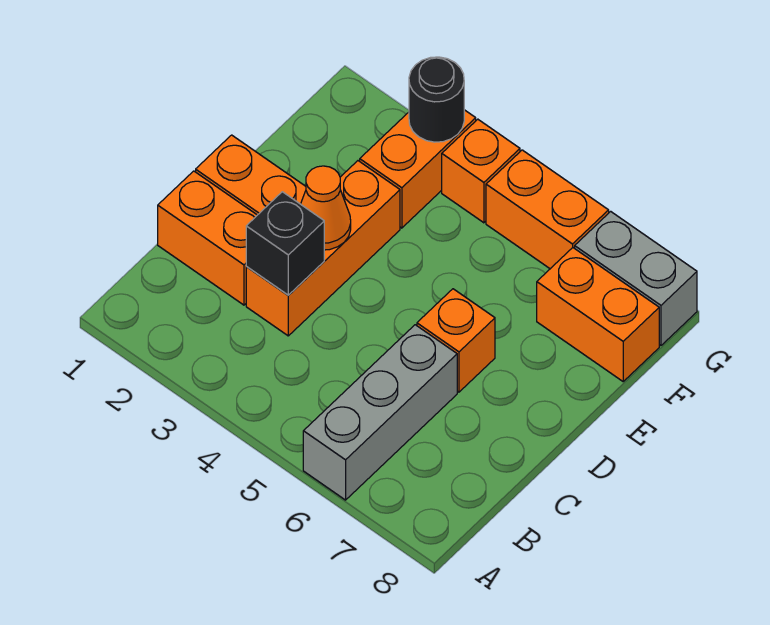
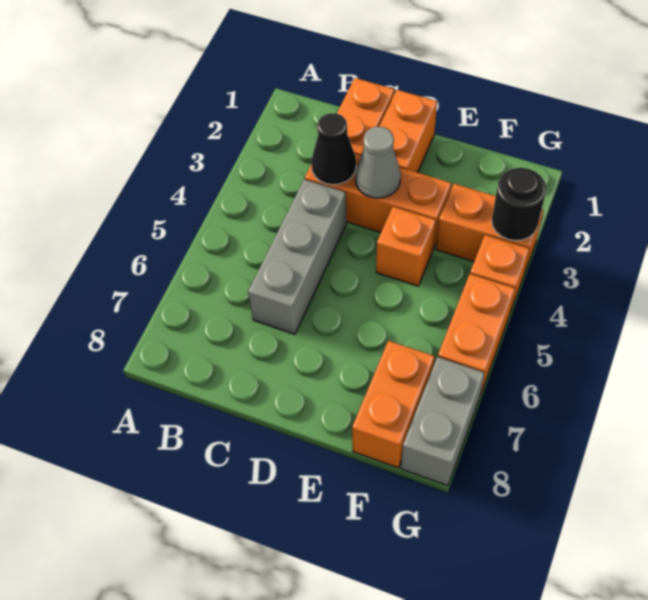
grey brick A6:C6 level 1 -> grey brick C4:C6 level 1
black brick C3 level 2 -> black cone C3 level 2
orange cone D3 level 2 -> grey cone D3 level 2
orange brick D6 level 1 -> orange brick E4 level 1

